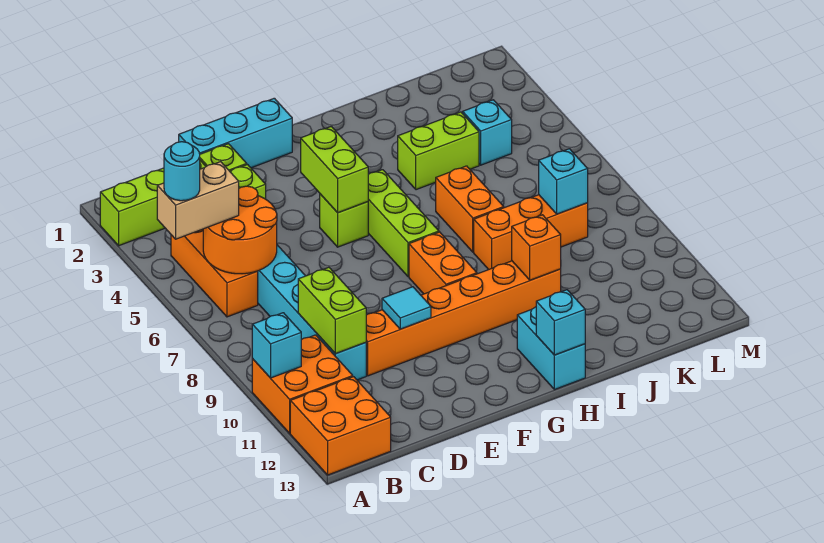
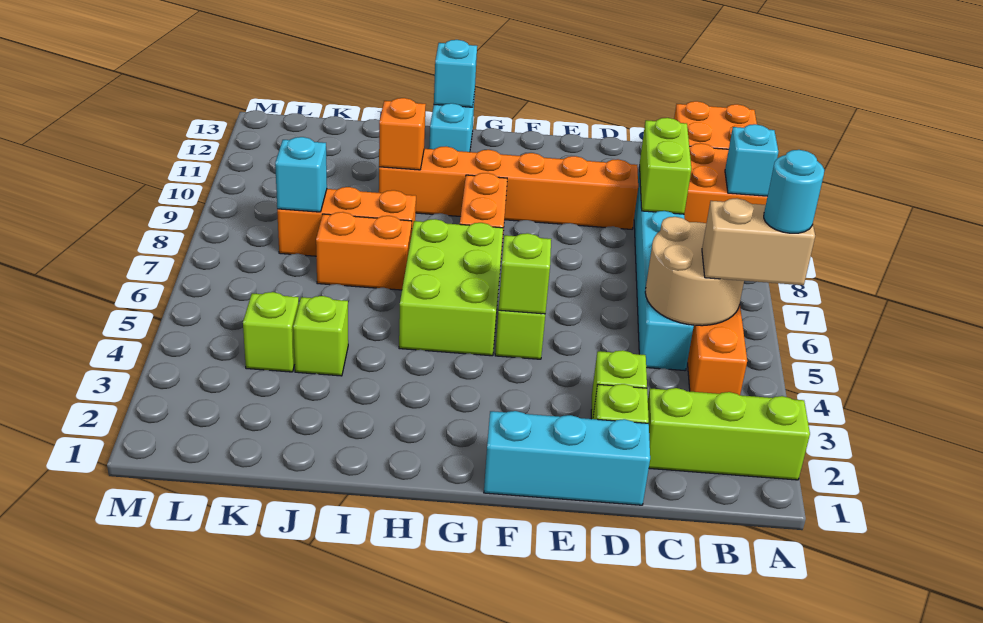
orange round brick B5:C6 level 2 -> tan round brick B5:C6 level 2
cyan tile E10 level 2 -> none
lime brick F4:F5 level 2 -> lime brick F5 level 2
lime brick G5:G7 level 1 -> lime brick G5:H7 level 1
lime brick I4:J4 level 1 -> lime brick J4 level 1
orange brick I6:I7 level 1 -> orange brick I7:J7 level 1
cyan brick K4 level 1 -> lime brick K4 level 1

